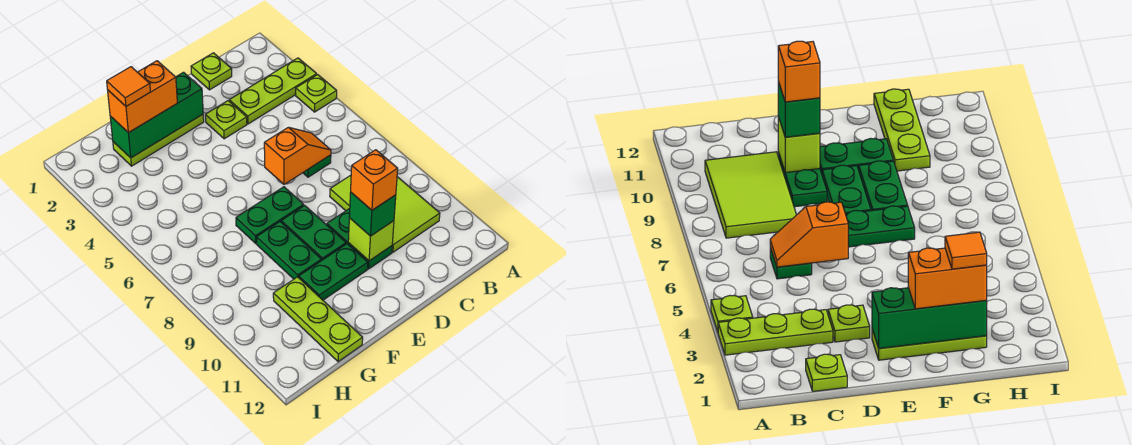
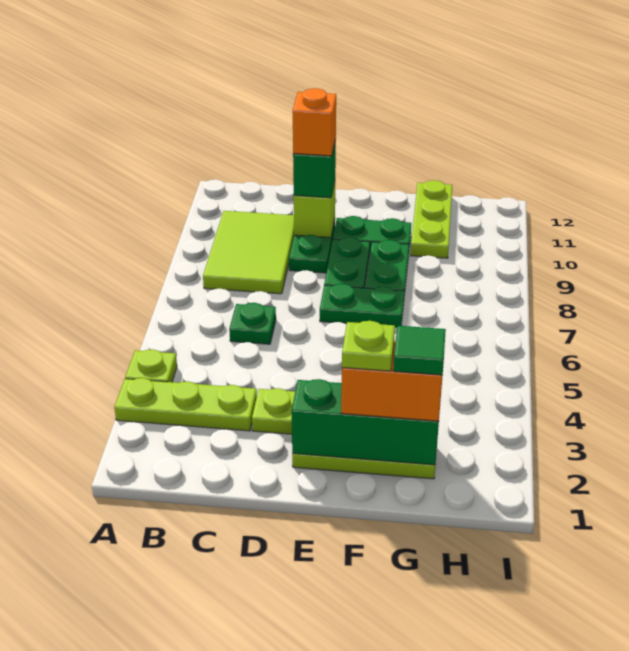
lime plate C1 level 1 -> lime plate F2 level 4
orange slope C6:D6 level 2 top D -> none
orange tile G2 level 4 -> green tile G2 level 4

